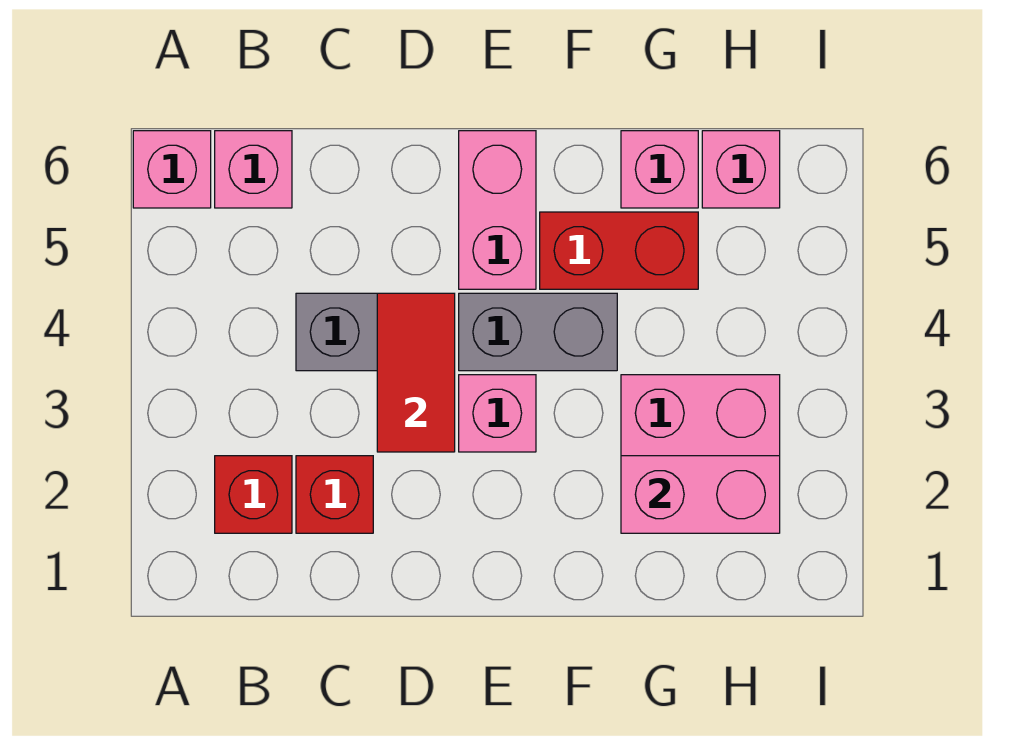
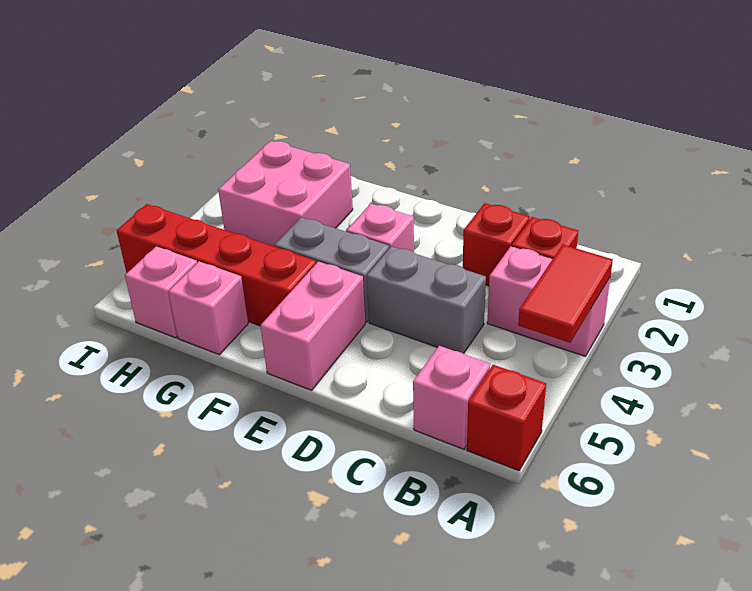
pink brick A6 level 1 -> red brick A6 level 1
red tile D3:D4 level 2 -> red tile A3:A4 level 2
red brick F5:G5 level 1 -> red brick F5:I5 level 1
pink brick G2:H2 level 2 -> pink brick A3:B3 level 1

